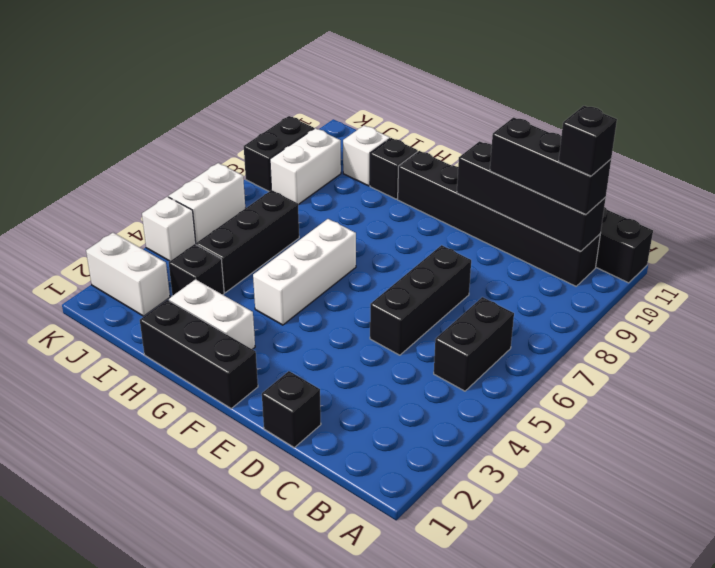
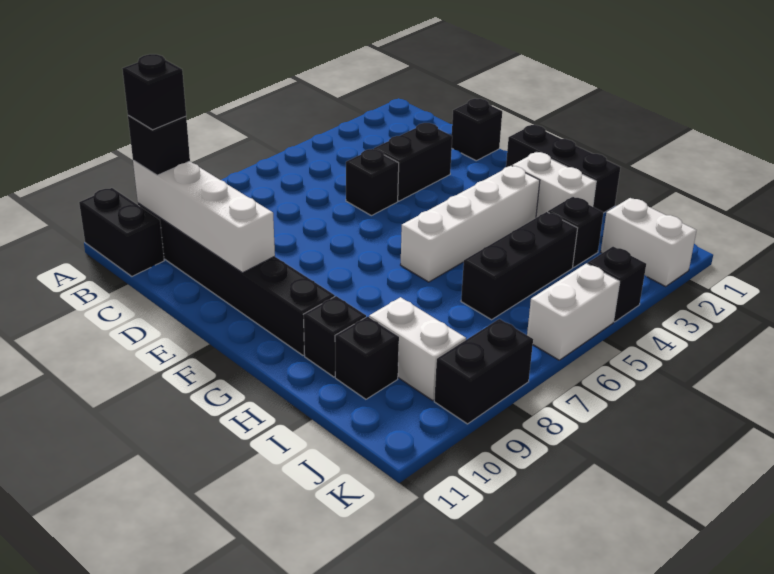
black brick B5:B6 level 1 -> black brick D3:D4 level 1
black brick B10:E10 level 2 -> white brick B10:E10 level 2
black brick B10:D10 level 3 -> black brick B10 level 3
black brick D5:D7 level 1 -> black brick D5 level 1
white brick G4:G6 level 1 -> white brick G3:G6 level 1
white brick I10 level 1 -> black brick I10 level 1
white brick J8:J9 level 1 -> white brick I9:J9 level 1
white brick K4 level 1 -> black brick K4 level 1

